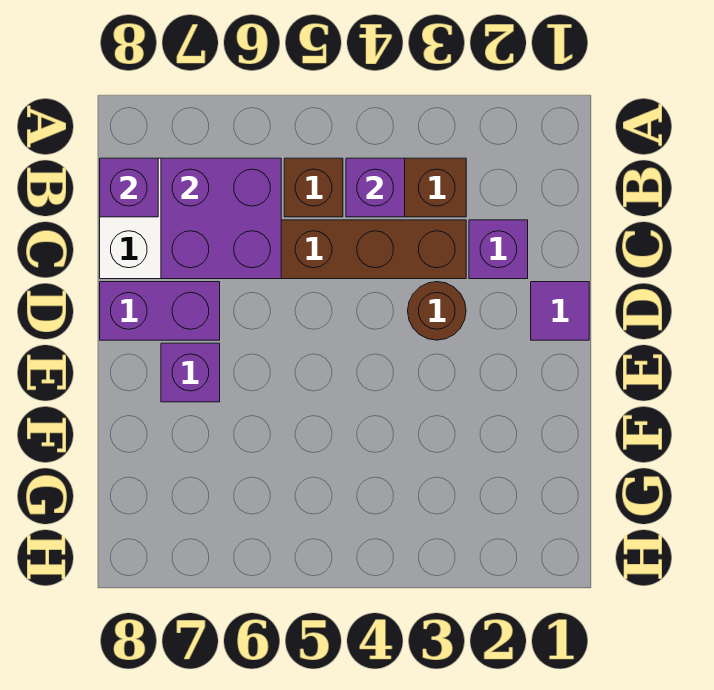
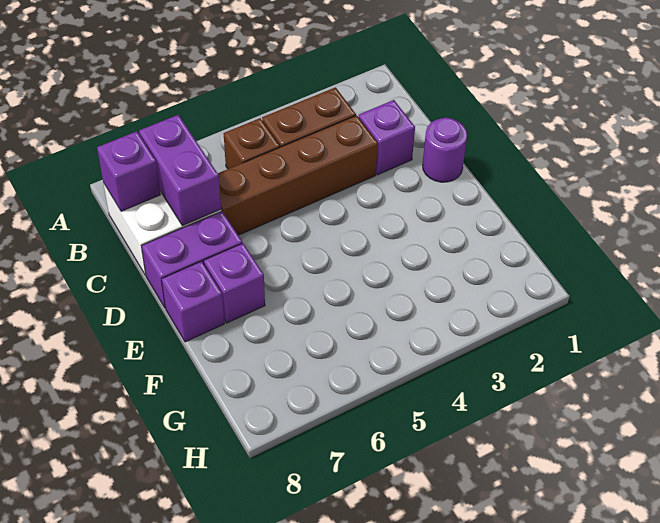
purple brick B4 level 2 -> purple brick E8 level 1
purple brick B6:C7 level 2 -> purple brick B7:C7 level 2
purple tile D1 level 1 -> purple round brick D1 level 1
brown round brick D3 level 1 -> none

